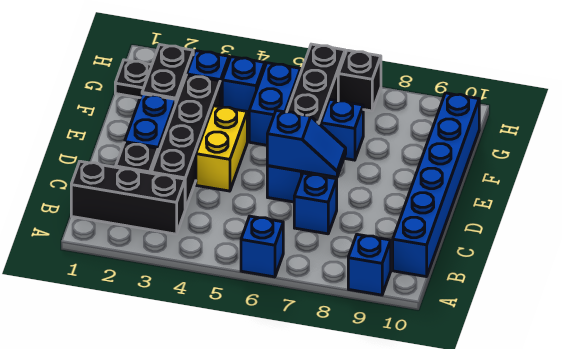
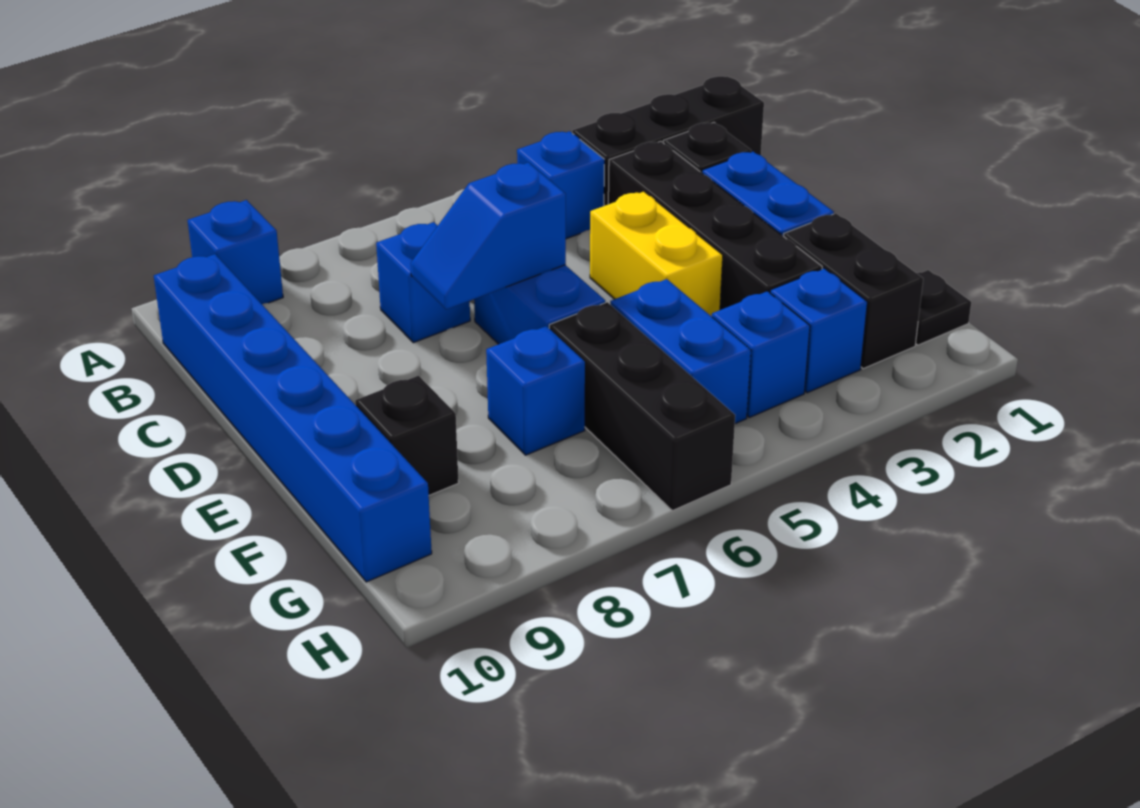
blue brick A6 level 1 -> blue brick B4 level 1
black brick H7 level 1 -> black brick F9 level 1

